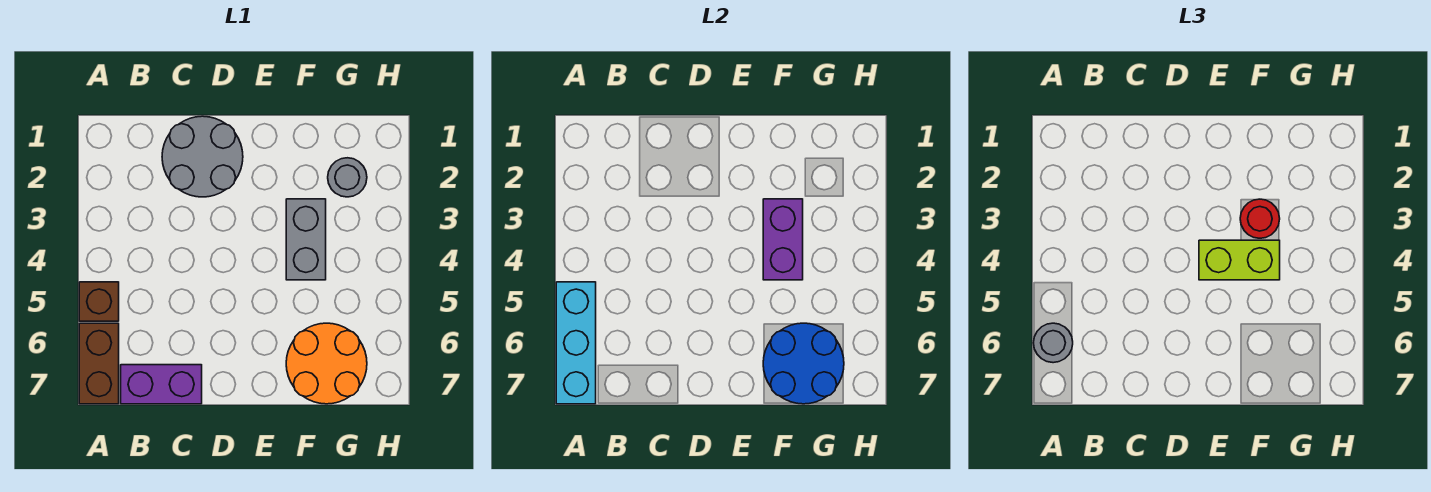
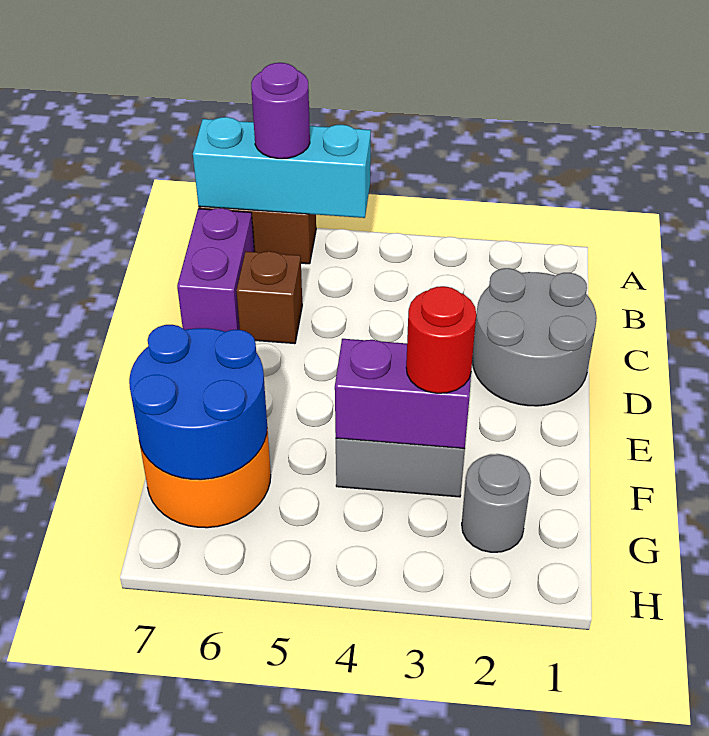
brown brick A5 level 1 -> brown brick C6 level 1
grey round brick A6 level 3 -> purple round brick A6 level 3
lime brick E4:F4 level 3 -> none

